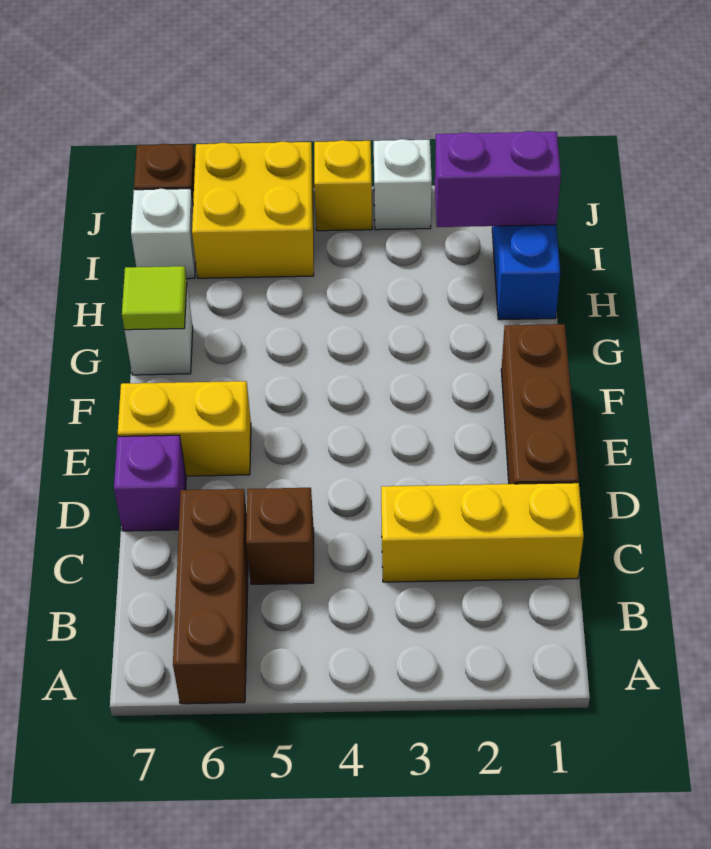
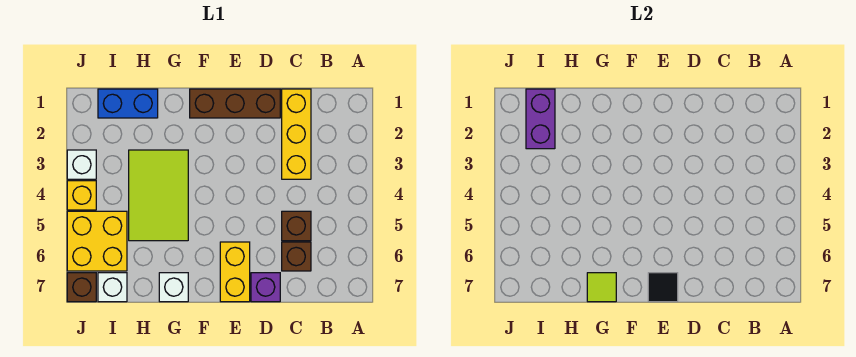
brown brick A6:C6 level 1 -> brown brick C6 level 1
none -> black tile E7 level 2
none -> lime tile G3:H5 level 1

